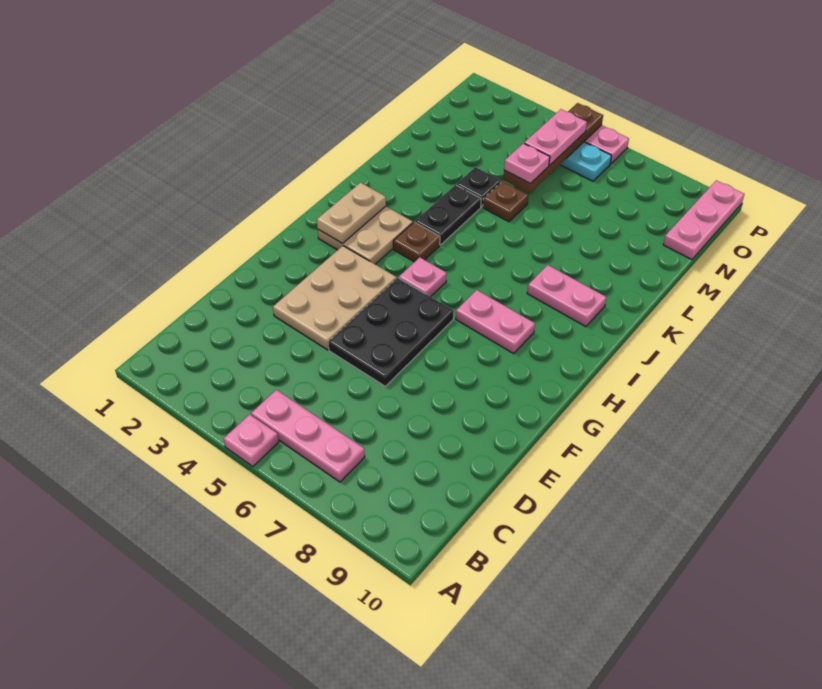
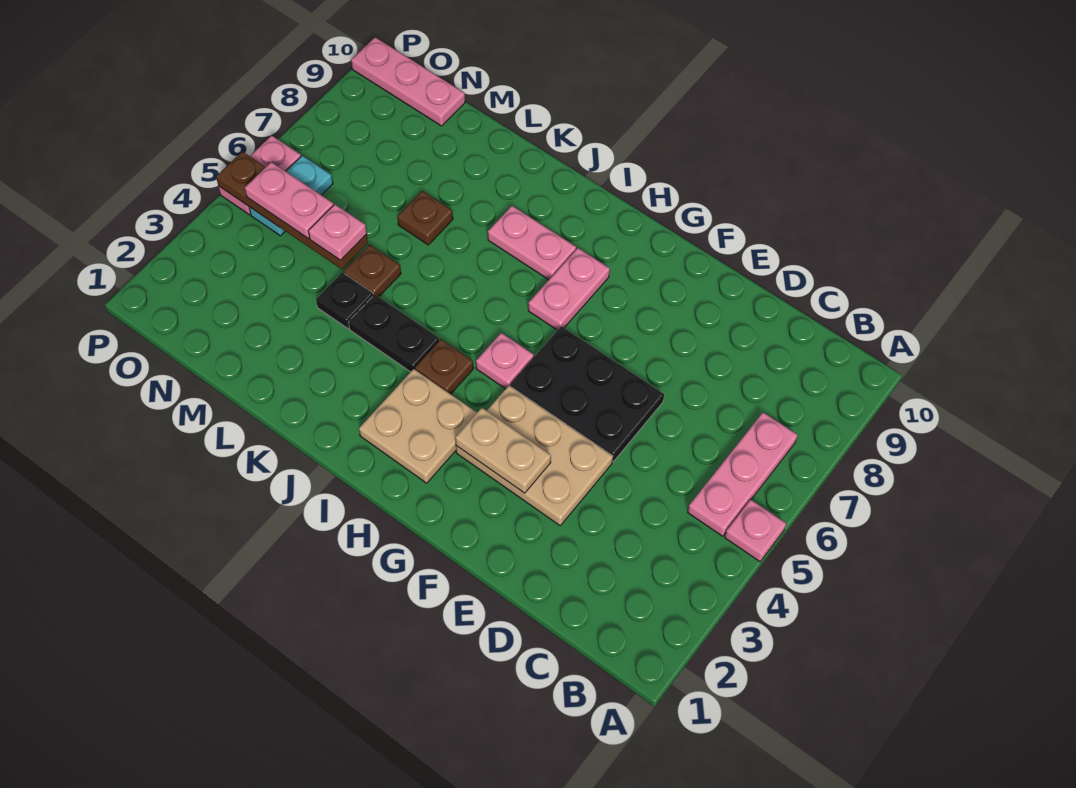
tan plate H2:I2 level 2 -> tan plate F3:G3 level 2
pink plate J8:J9 level 1 -> pink plate I8:J8 level 1
none -> brown plate L7 level 1

